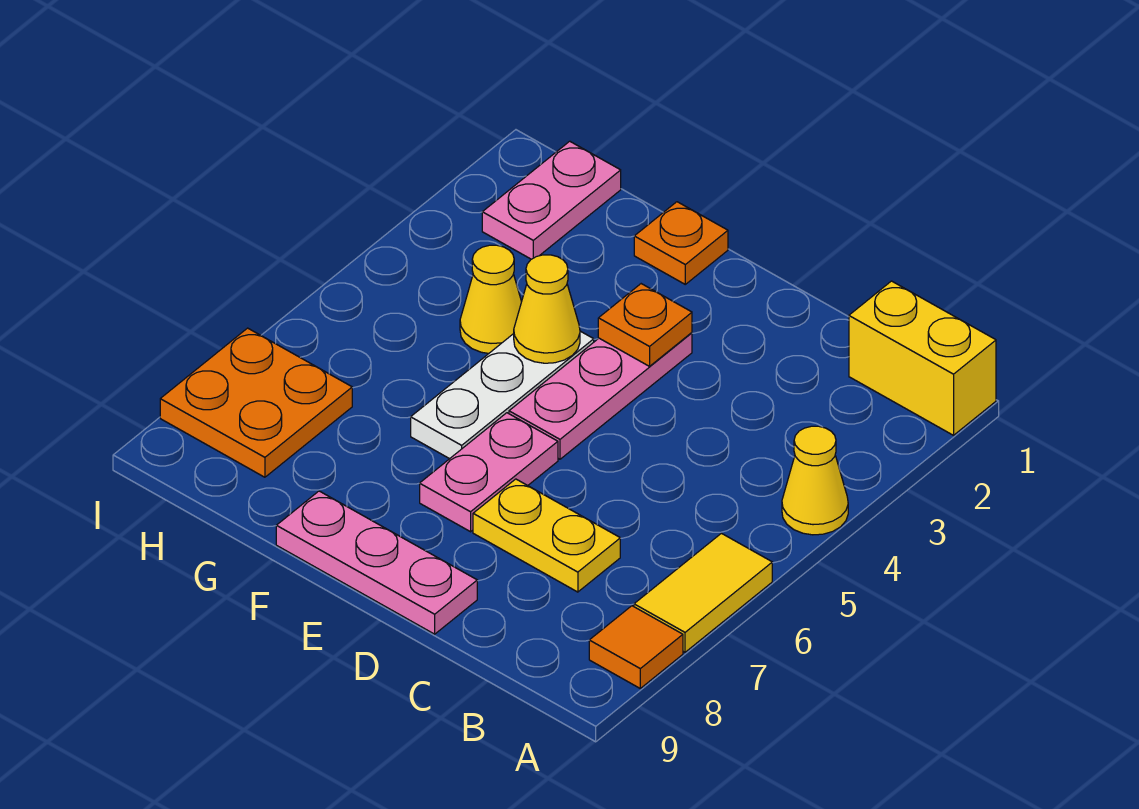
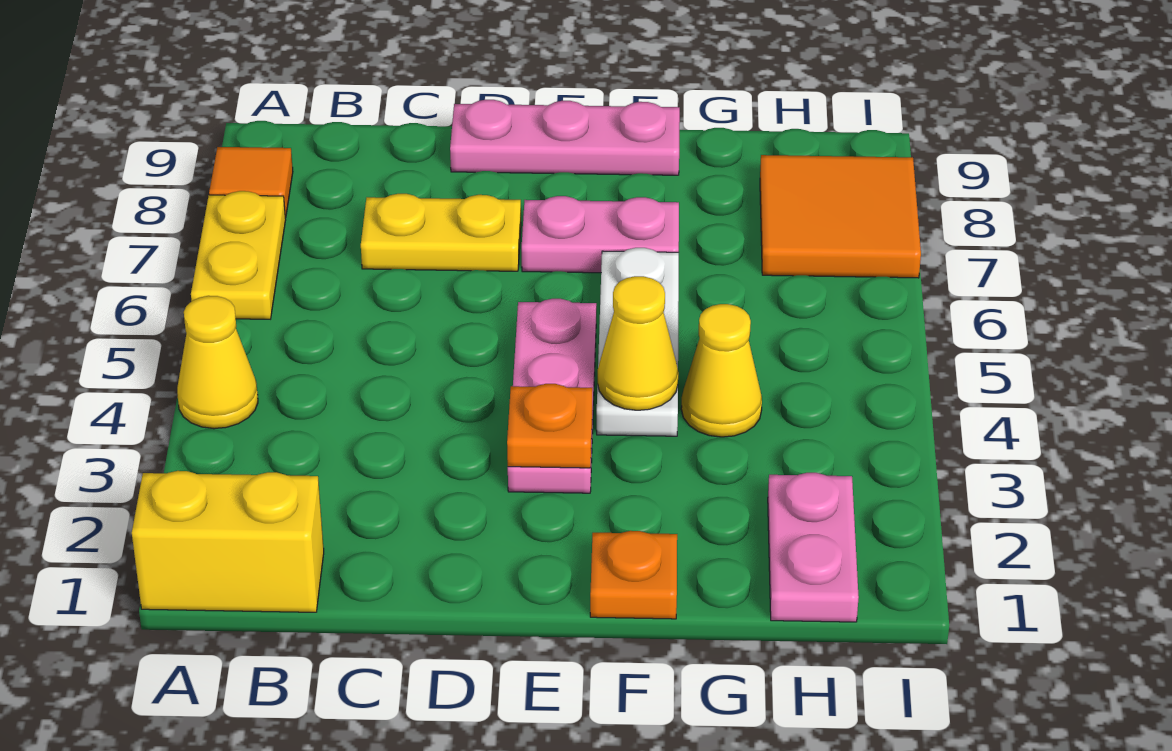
yellow tile A6:A7 level 1 -> yellow plate A6:A7 level 1
pink plate E6:E7 level 1 -> pink plate E7:F7 level 1
orange plate H7:I8 level 1 -> orange tile H7:I8 level 1

